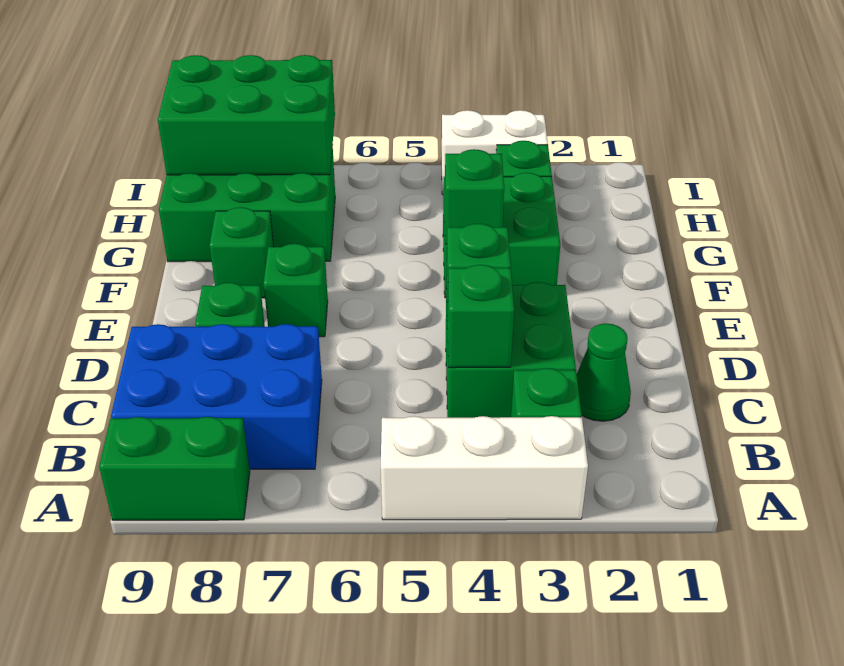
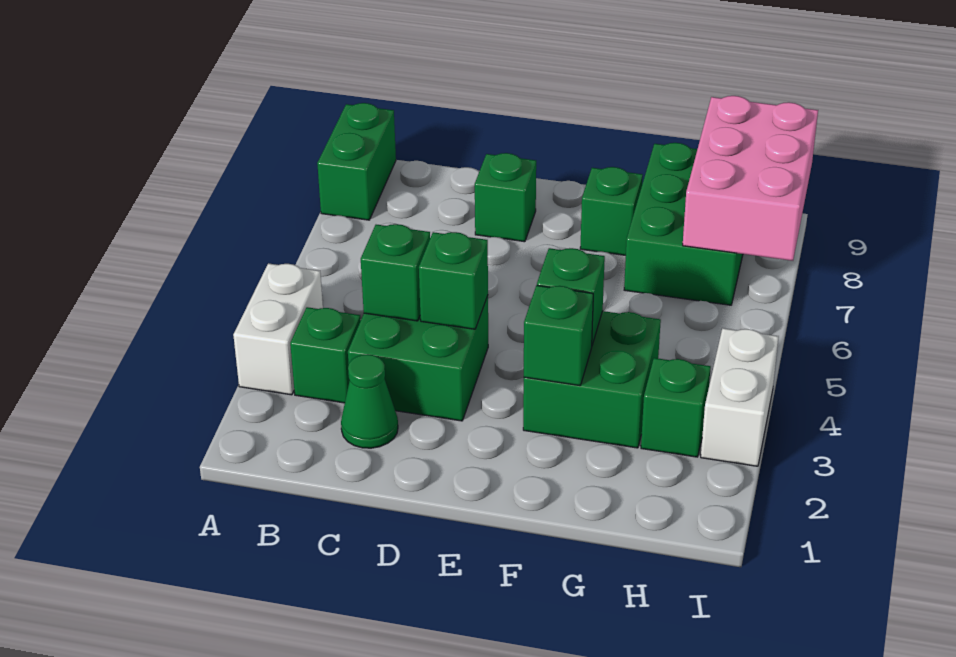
white brick A3:A5 level 1 -> white brick A3:A4 level 1
blue brick B7:C9 level 1 -> none
green brick E7 level 1 -> green brick F3 level 2
green brick H7:I9 level 2 -> pink brick H7:I9 level 2

